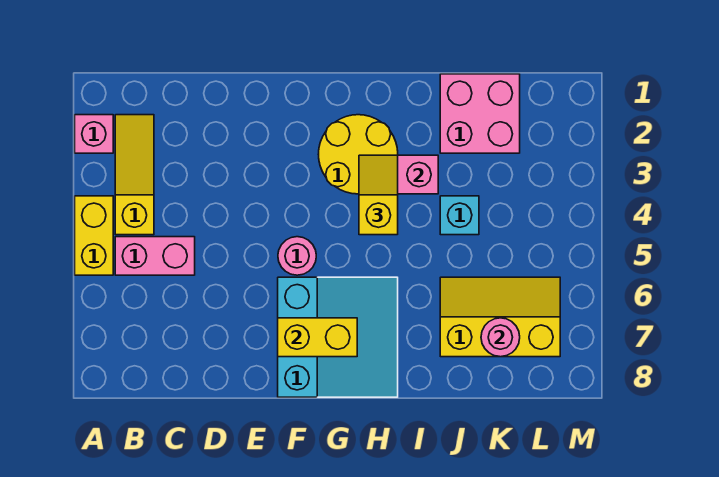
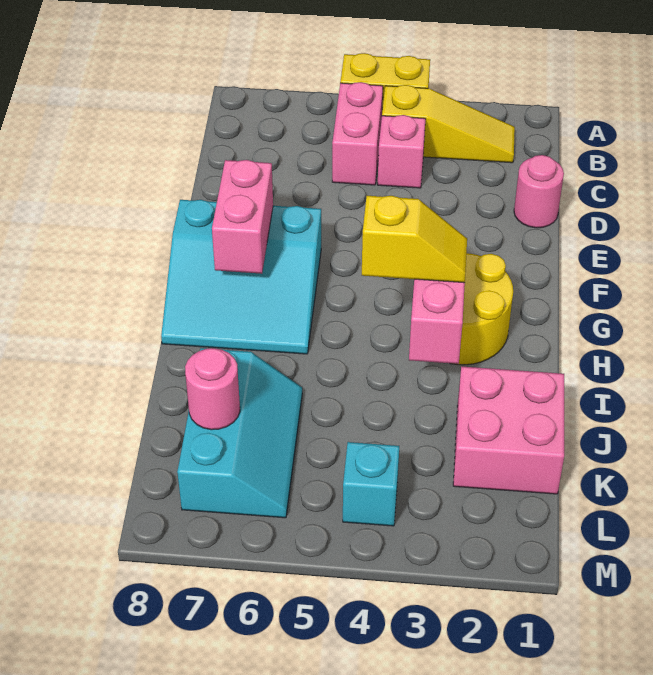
pink brick A2 level 1 -> pink brick C4 level 1
pink round brick F5 level 1 -> pink round brick D1 level 1
yellow brick F7:G7 level 2 -> pink brick F7:G7 level 2
cyan brick J4 level 1 -> cyan brick L4 level 1
yellow slope J6:L7 level 1 top 7 -> cyan slope J6:L7 level 1 top 7

